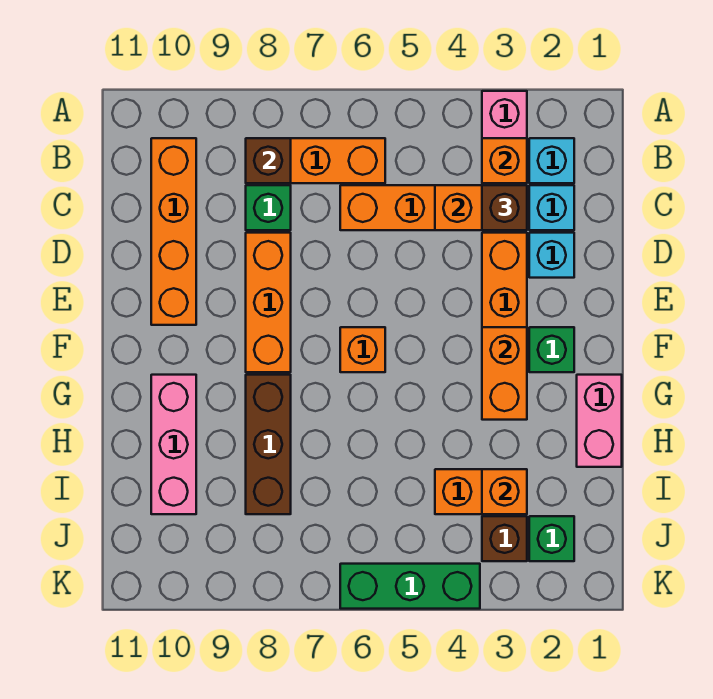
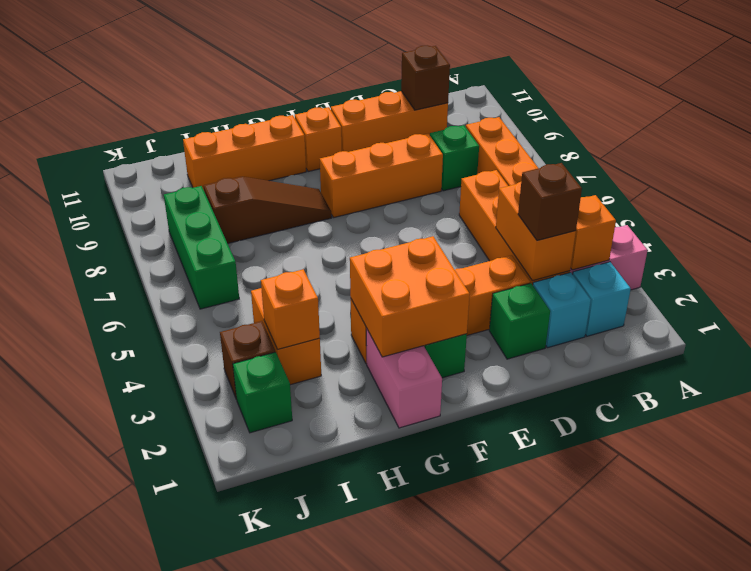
brown brick B8 level 2 -> brown brick C10 level 2
orange brick B10:E10 level 1 -> orange brick C10:E10 level 1
cyan brick D2 level 1 -> green brick D2 level 1
orange brick F3:G3 level 2 -> orange brick F2:G3 level 2
orange brick F6 level 1 -> orange brick F10 level 1
pink brick G1:H1 level 1 -> pink brick G1:G2 level 1
brown brick G8:I8 level 1 -> brown slope G8:I8 level 1 top I
pink brick G10:I10 level 1 -> orange brick G10:I10 level 1
green brick K4:K6 level 1 -> green brick J6:J8 level 1

